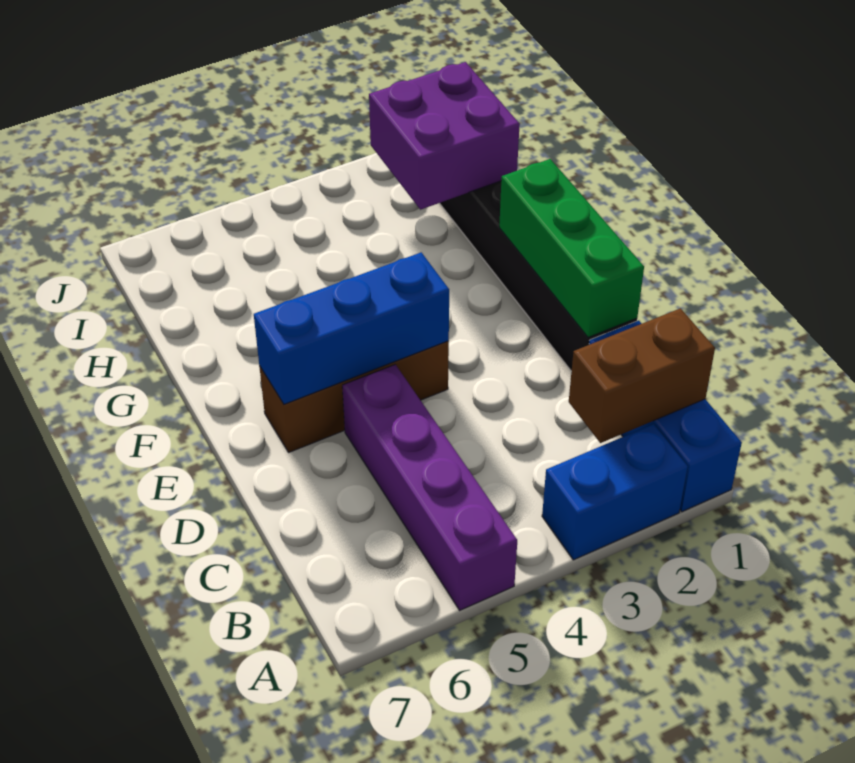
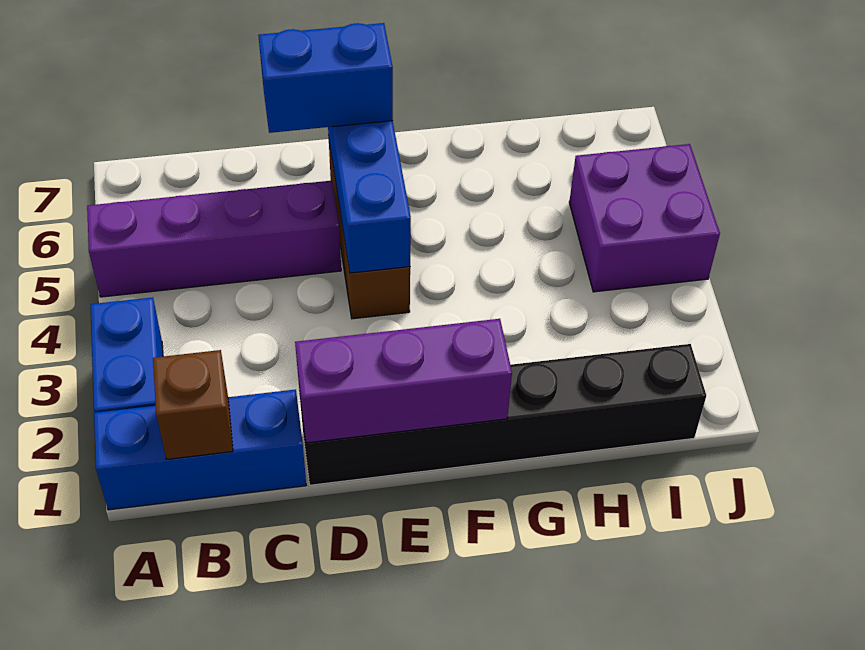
brown brick B1:B2 level 2 -> brown brick B1 level 2
green brick D1:F1 level 2 -> purple brick D1:F1 level 2
none -> blue brick D6:E6 level 3
purple brick H1:I2 level 2 -> purple brick I4:J5 level 1

